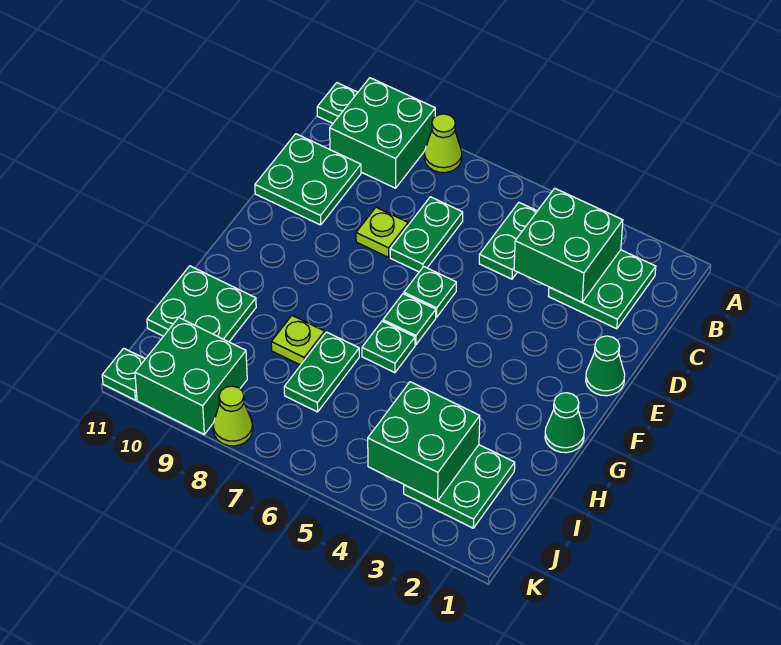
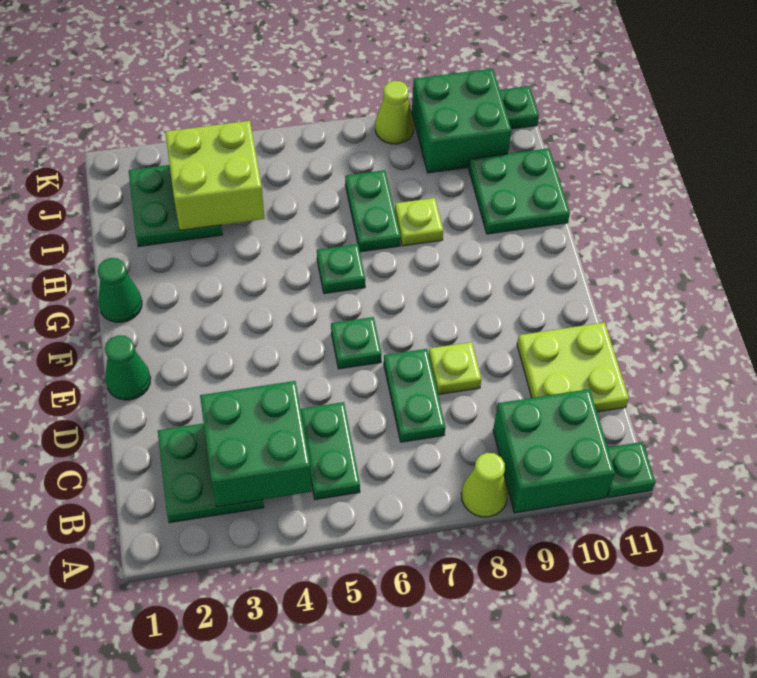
green plate C10:D11 level 1 -> lime plate C10:D11 level 1
green plate F6 level 1 -> none
green brick I3:J4 level 2 -> lime brick I3:J4 level 2

